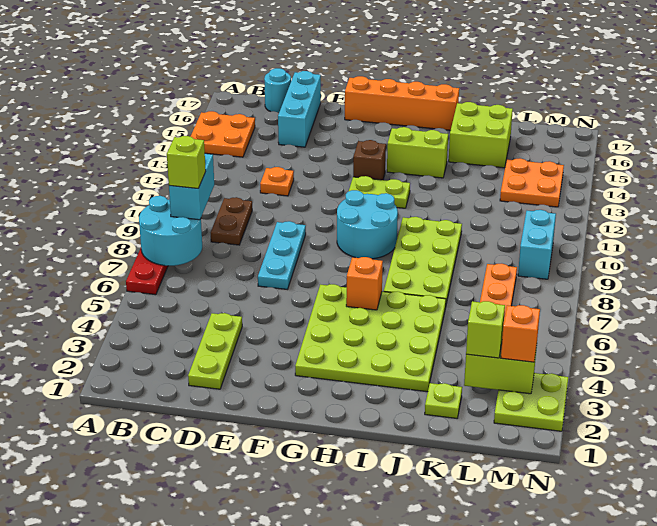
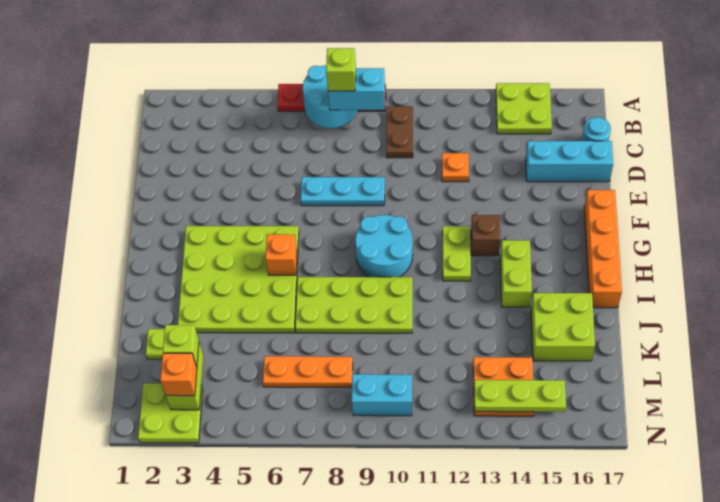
orange plate A14:B15 level 1 -> lime plate A14:B15 level 1
brown plate C9:C10 level 1 -> brown plate B10:C10 level 1
lime plate D2:D4 level 1 -> lime plate M13:M15 level 2

